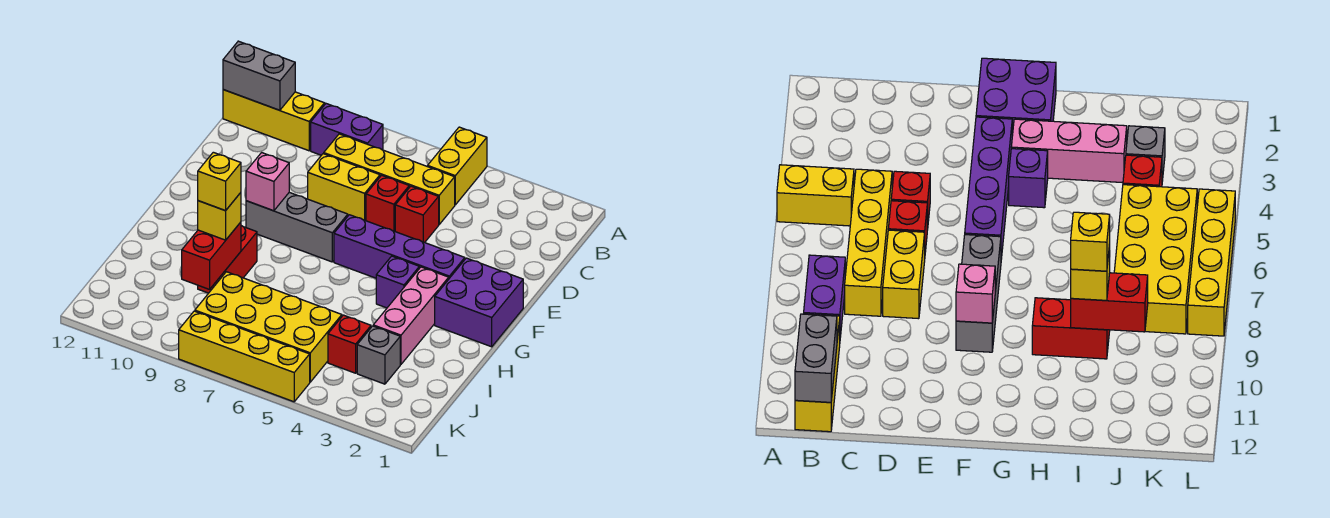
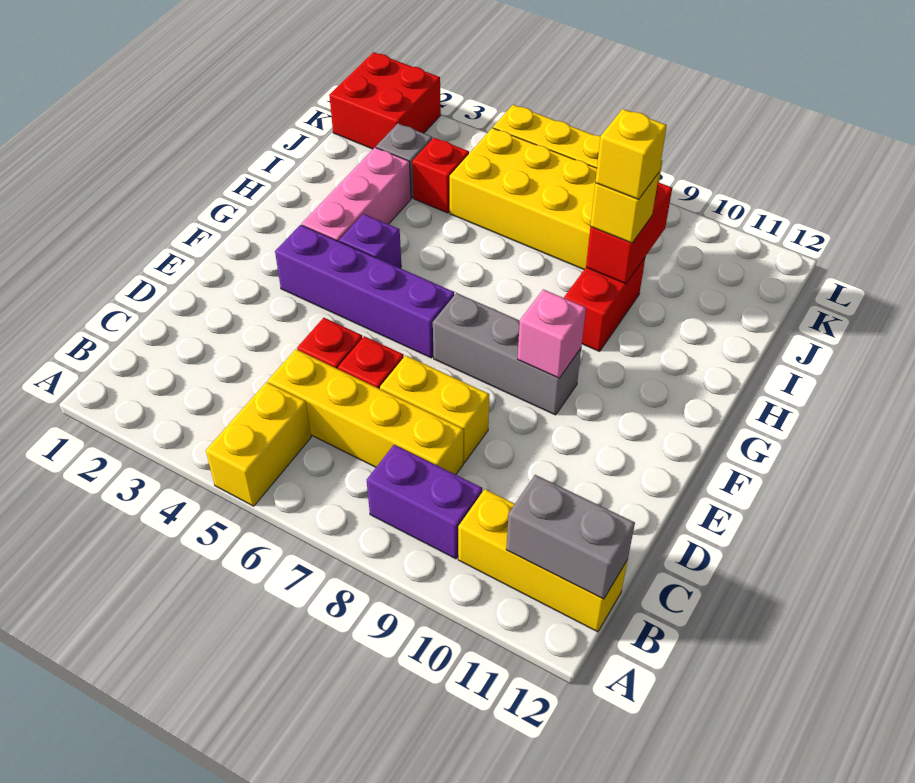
purple brick F1:G2 level 1 -> none
none -> red brick K1:L2 level 1

